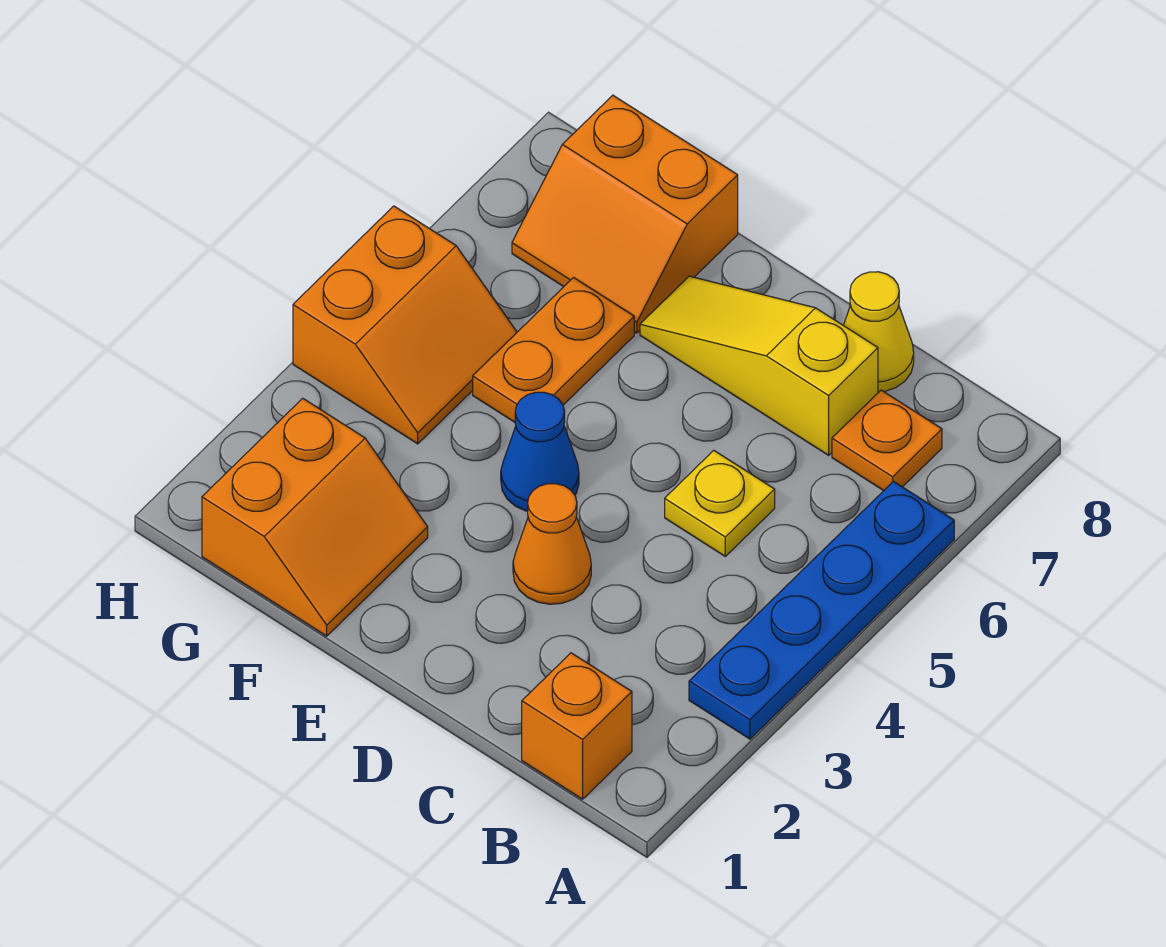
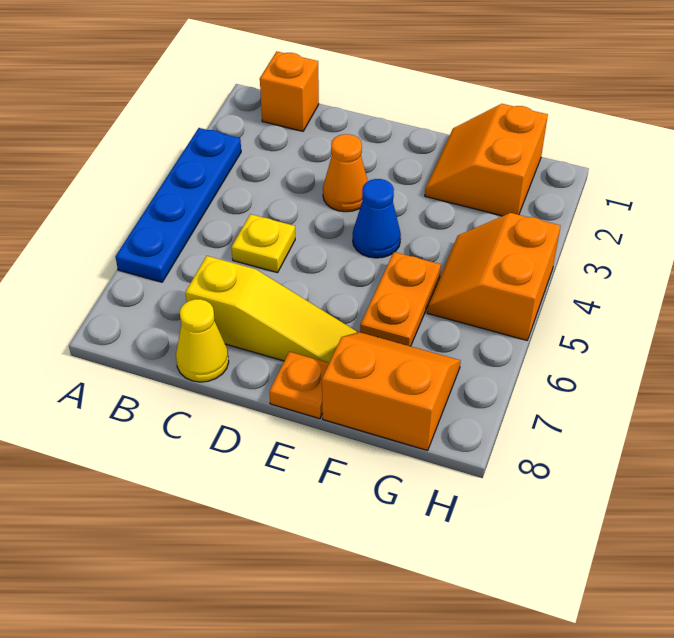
orange plate B7 level 1 -> orange plate E8 level 1

